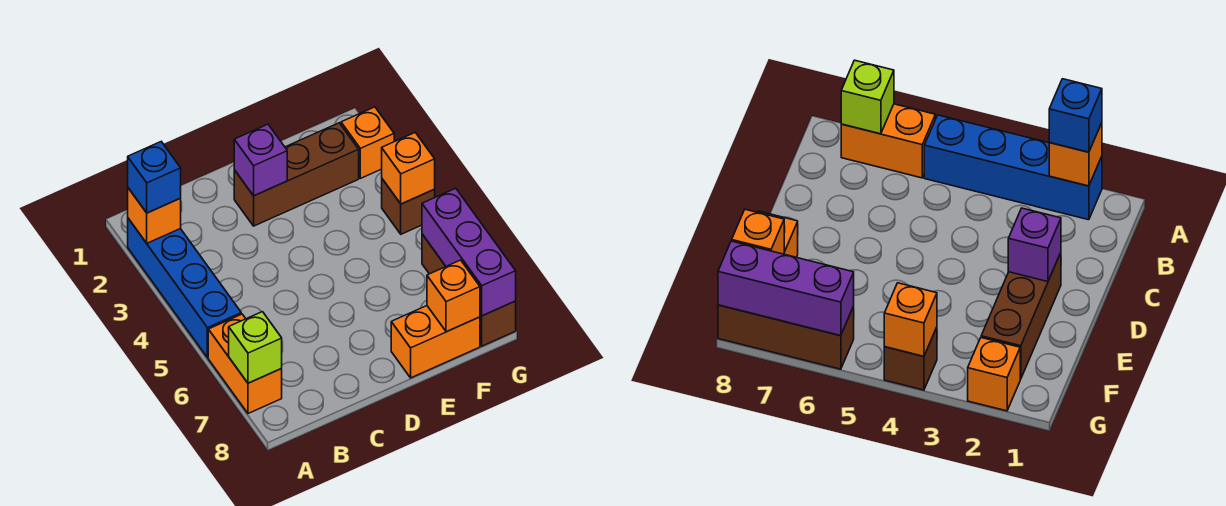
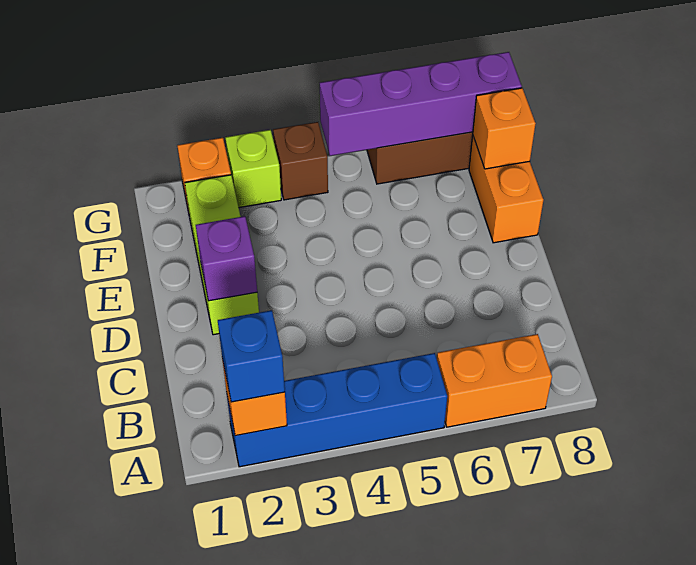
lime brick A7 level 2 -> lime brick G3 level 1
brown brick D2:F2 level 1 -> lime brick D2:F2 level 1
orange brick G4 level 2 -> none
purple brick G6:G8 level 2 -> purple brick G5:G8 level 2

